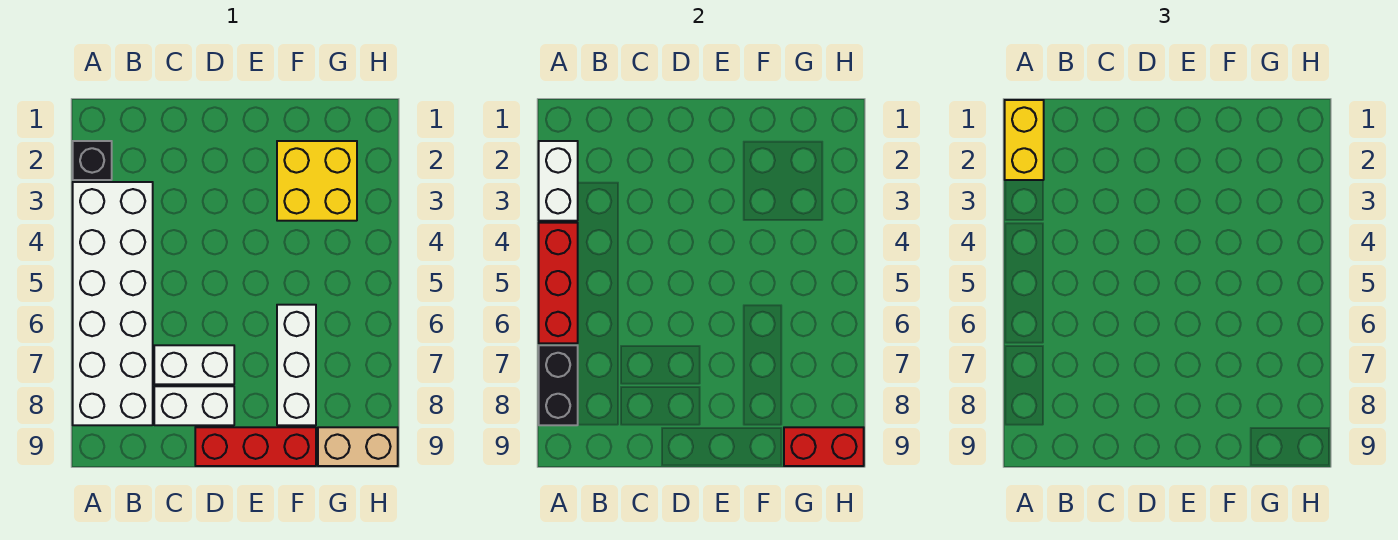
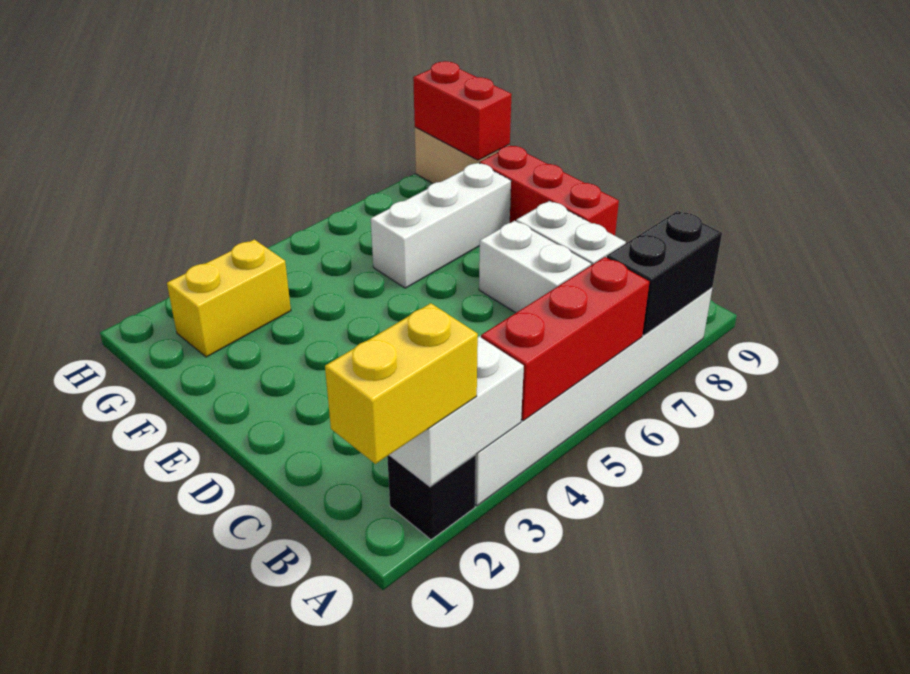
yellow brick F2:G3 level 1 -> yellow brick G2:G3 level 1

